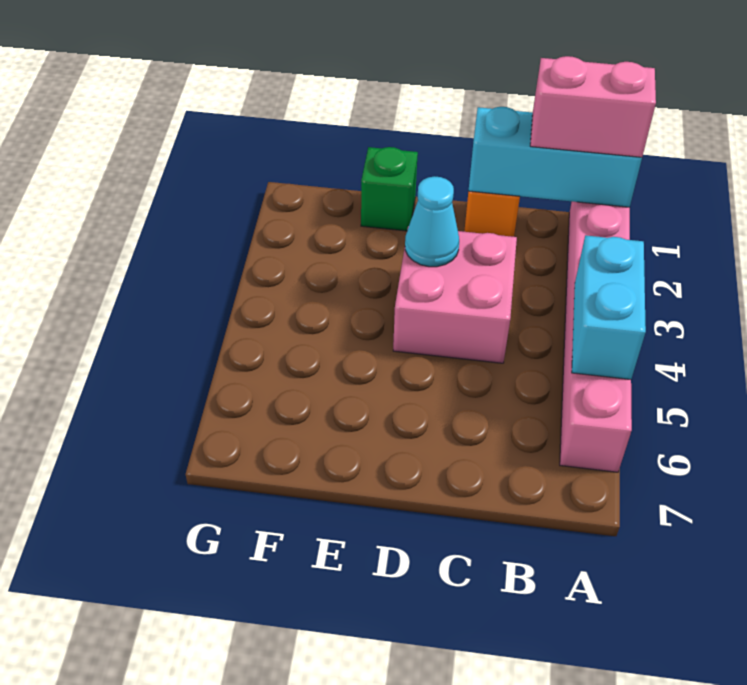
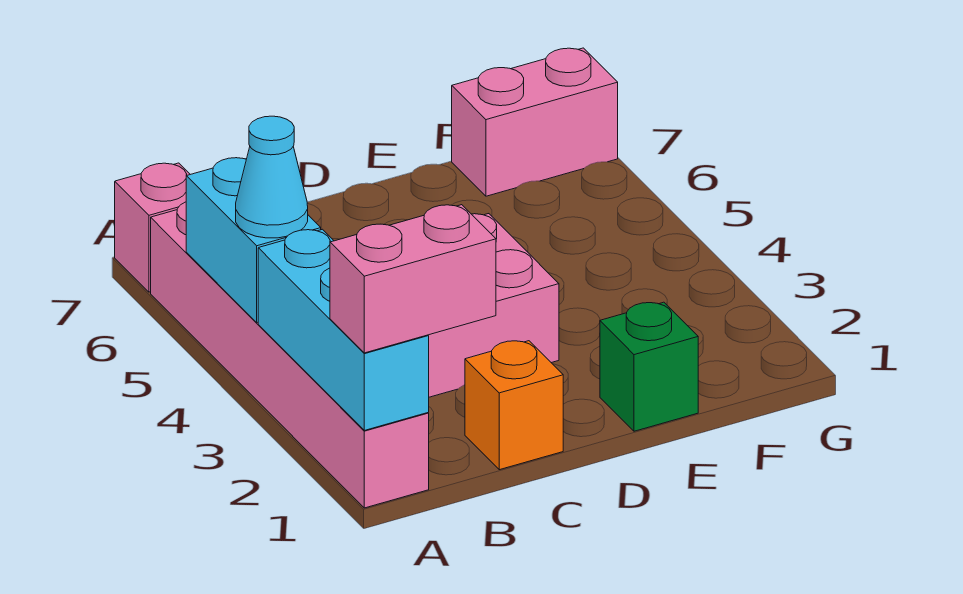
cyan brick A1:C1 level 2 -> cyan brick A1:A3 level 2
none -> pink brick A7 level 1
cyan cone D3 level 2 -> cyan cone A4 level 3
none -> pink brick F7:G7 level 1

